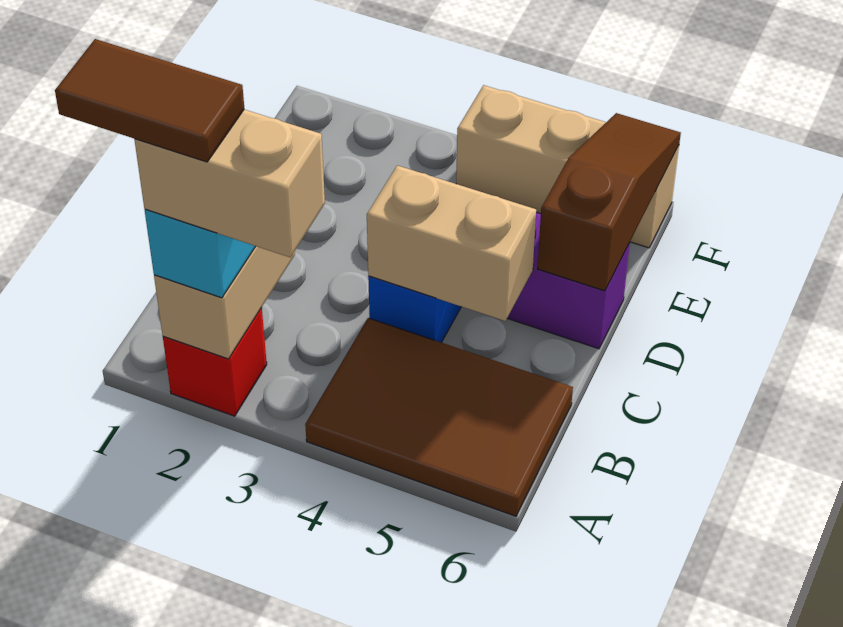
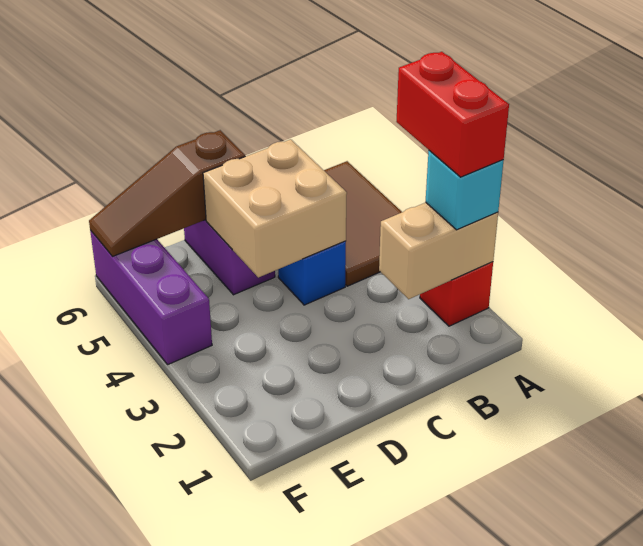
brown tile A1:A2 level 5 -> none
tan brick A2:A3 level 4 -> red brick A2:A3 level 4
tan brick C4:C5 level 2 -> tan brick C4:D5 level 2
tan brick F4:F6 level 1 -> purple brick F4:F6 level 1

